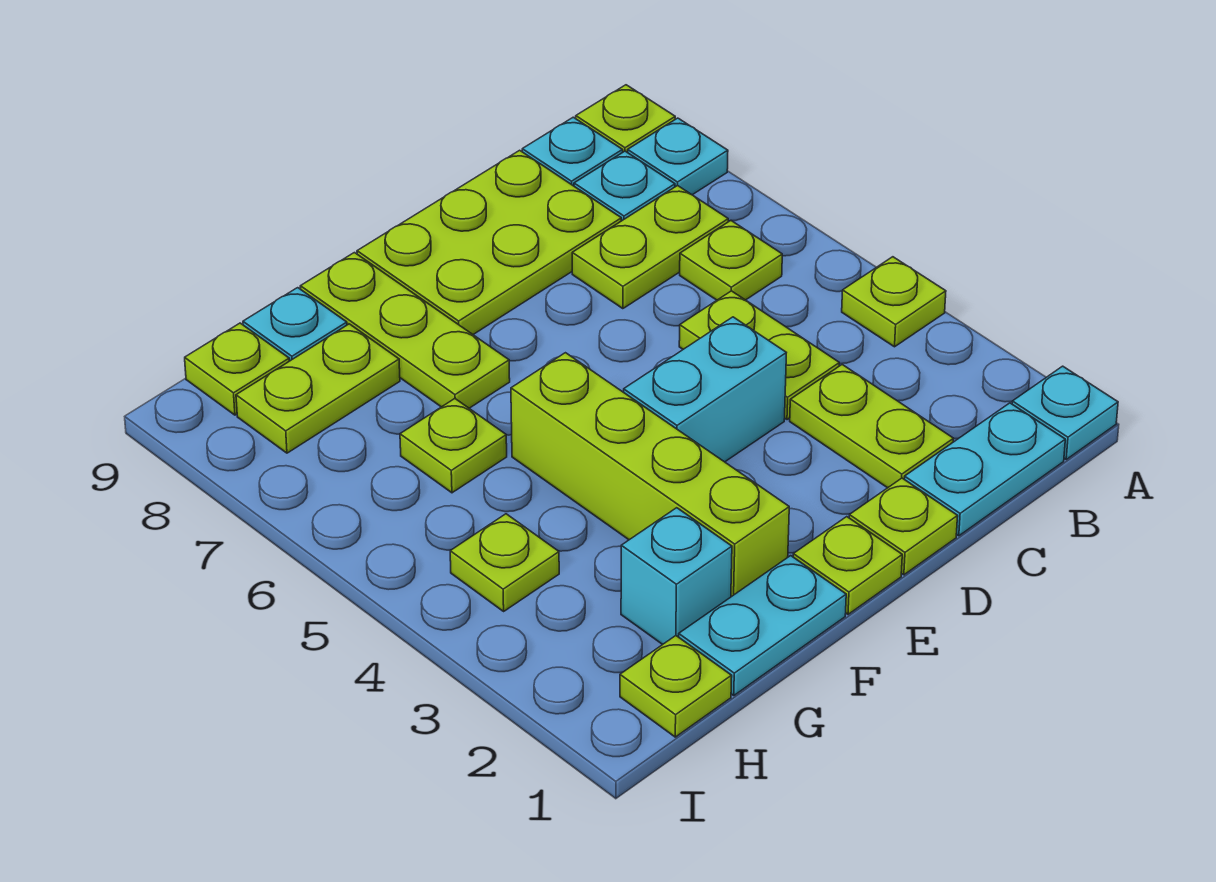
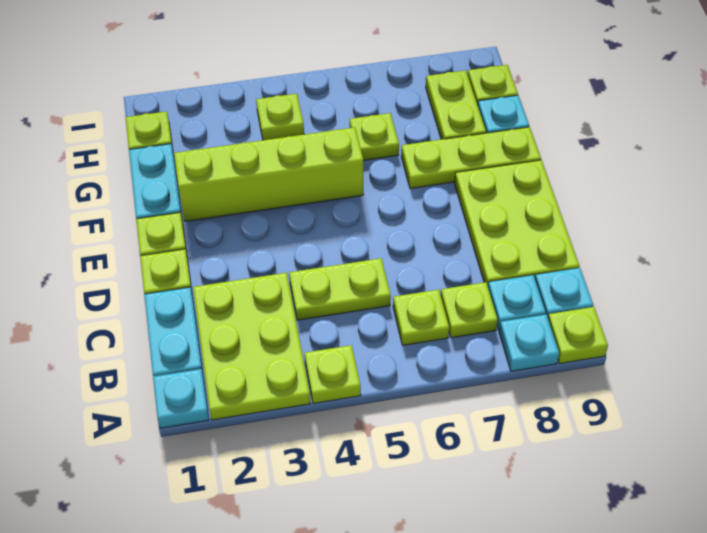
lime plate B7:C7 level 1 -> lime plate B7 level 1
lime plate C2:C3 level 1 -> lime plate A2:C3 level 1
cyan brick D4:E4 level 1 -> none
cyan brick G2 level 1 -> none

